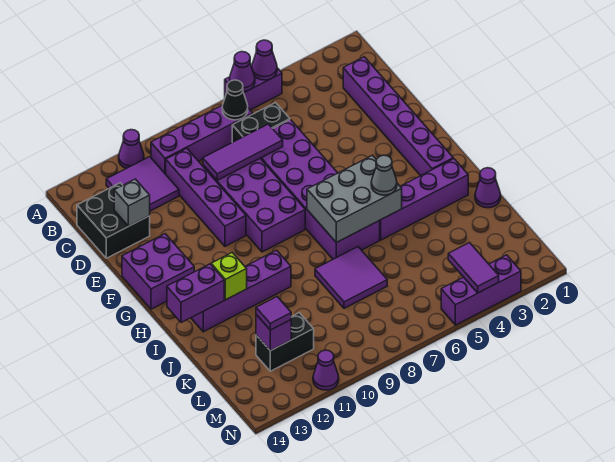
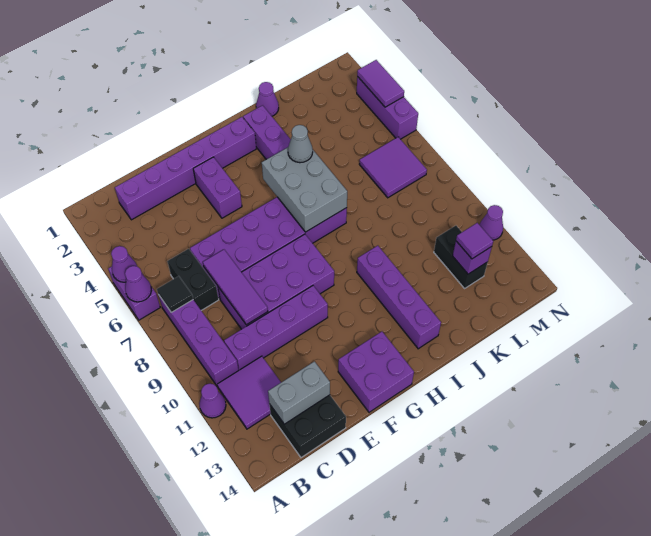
black cone B7 level 2 -> black tile B7 level 2
grey brick D13 level 2 -> grey brick C13:D13 level 2
lime brick I12 level 2 -> none
purple brick I13:I14 level 2 -> purple brick F3:F4 level 1
purple tile J7:K8 level 1 -> purple tile L6:M7 level 1
purple tile M4:N4 level 2 -> purple tile N3:N4 level 2

